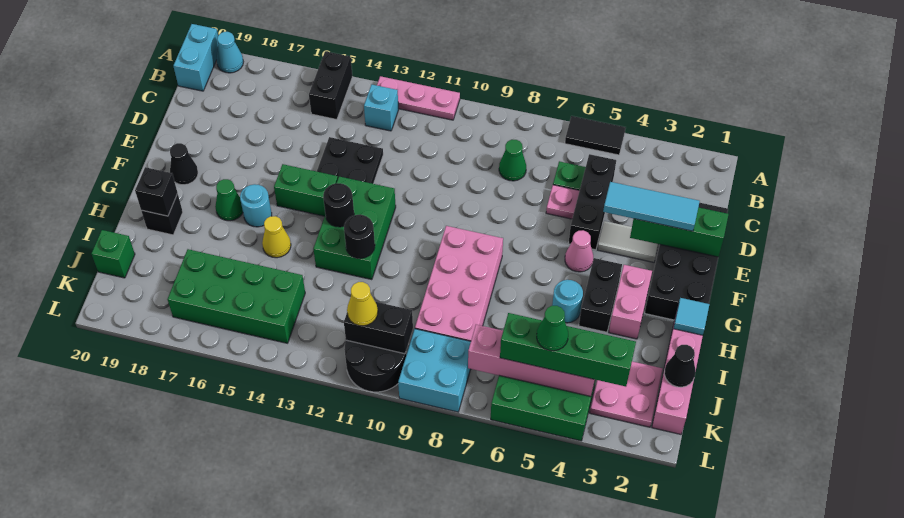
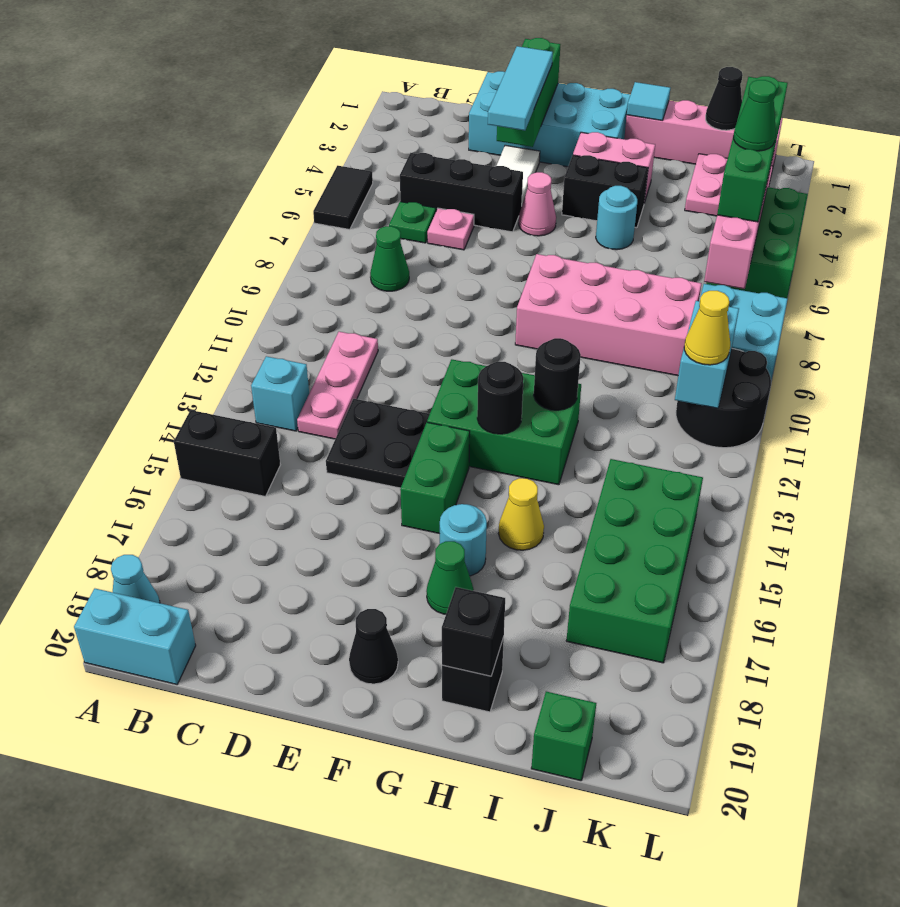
pink plate A11:A13 level 1 -> pink plate C11:C13 level 1
black brick D1:G2 level 1 -> cyan brick D1:G2 level 1
black brick K10:K11 level 2 -> cyan brick K10:K11 level 2

